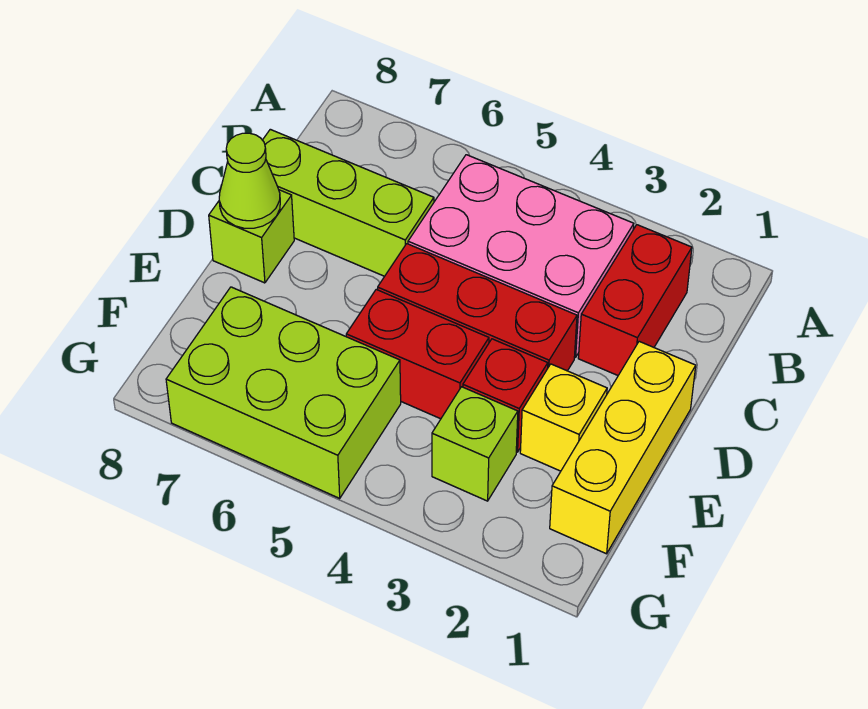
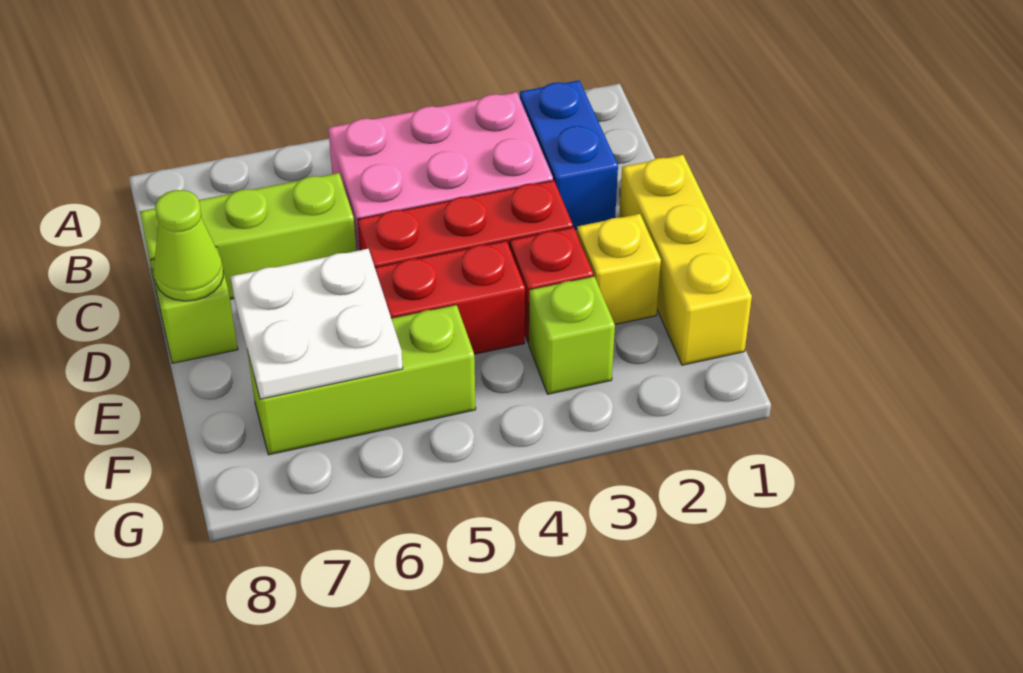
red brick B2:C2 level 1 -> blue brick B2:C2 level 1
none -> white plate E6:F7 level 2
lime brick F5:G7 level 1 -> lime brick F5:F7 level 1

